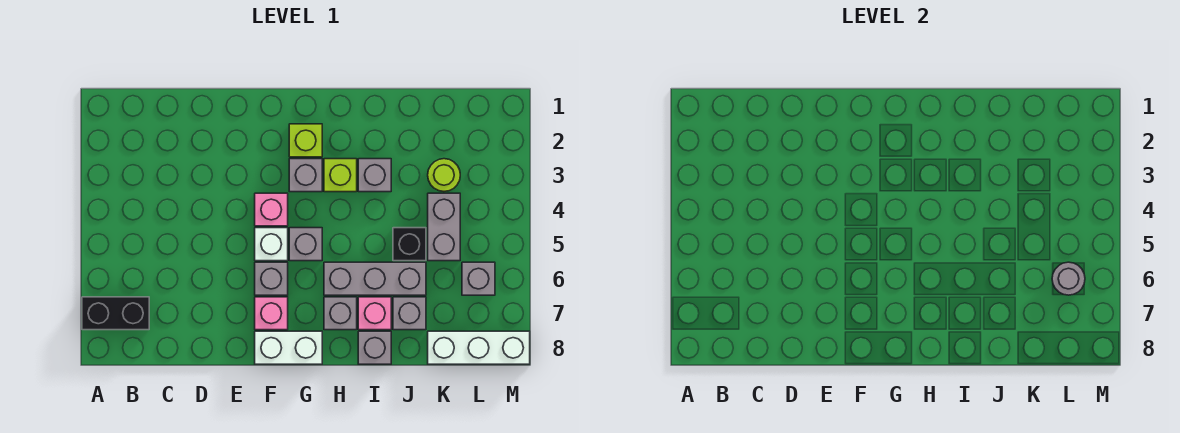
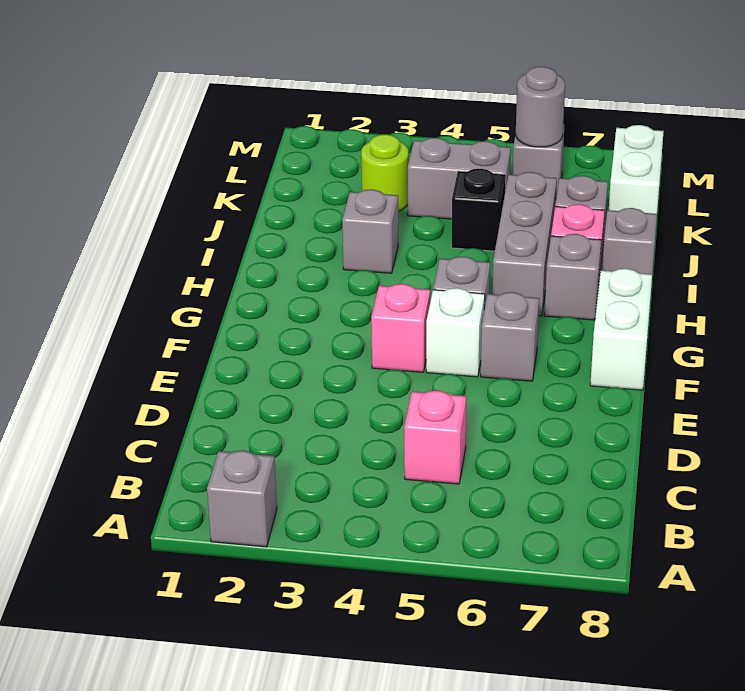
black brick A7:B7 level 1 -> none
pink brick F7 level 1 -> pink brick C5 level 1
lime brick G2 level 1 -> none
grey brick G3 level 1 -> grey brick A2 level 1
lime brick H3 level 1 -> none
white brick K8:M8 level 1 -> white brick K8:L8 level 1

